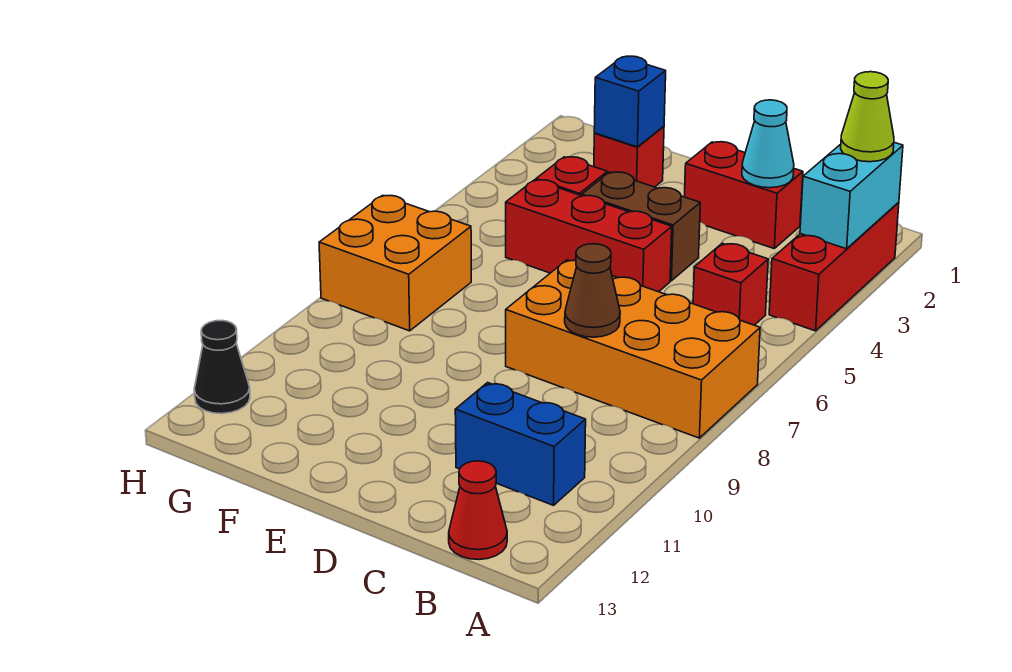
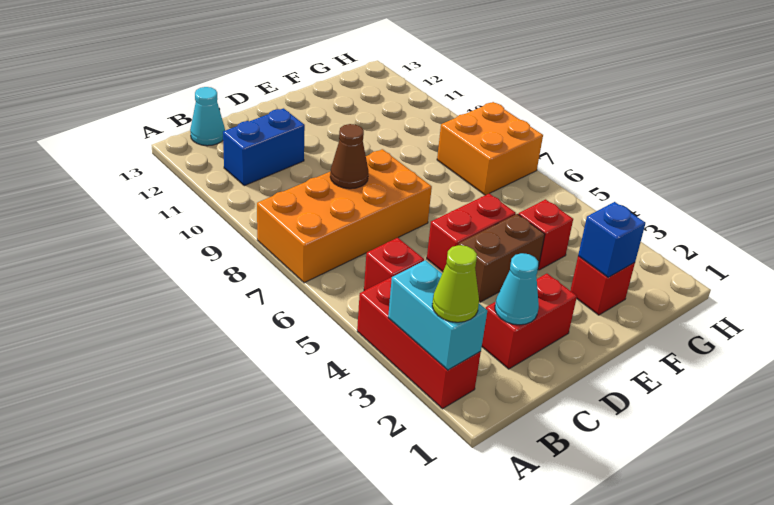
red cone B13 level 1 -> cyan cone B13 level 1
red brick D5:F5 level 1 -> red brick D5:E5 level 1
black cone H12 level 1 -> none

